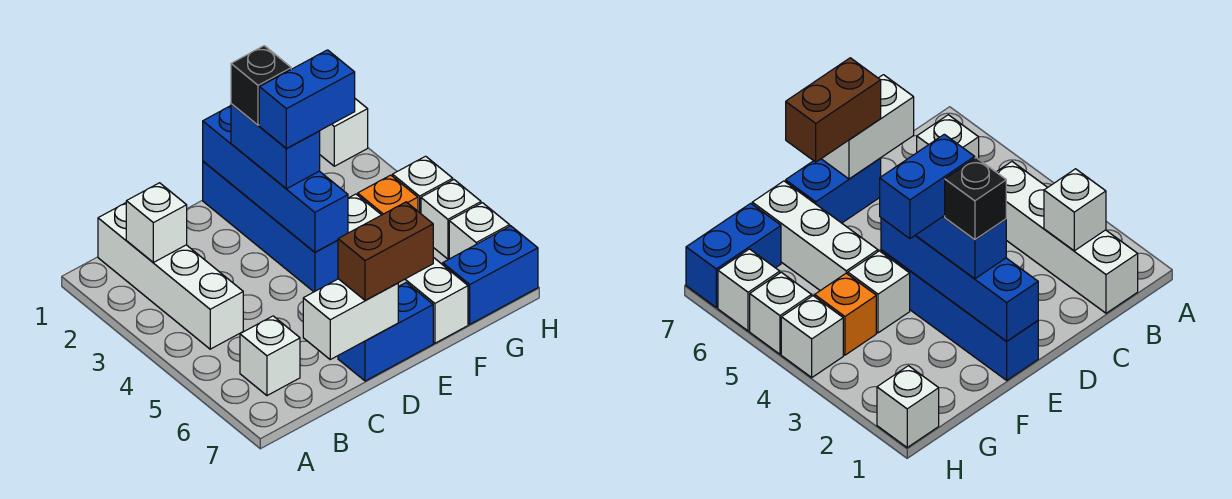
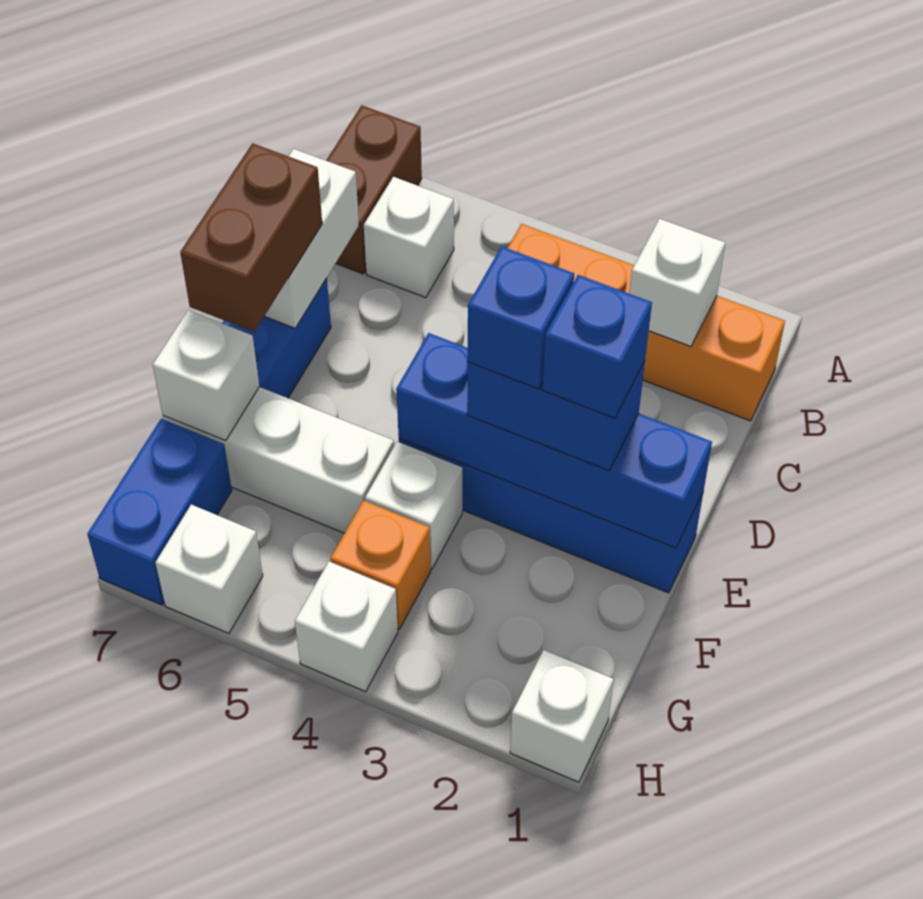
none -> brown brick A7:B7 level 1
white brick B1:B4 level 1 -> orange brick B1:B4 level 1
black brick E2 level 4 -> blue brick E2 level 4
blue brick E3:F3 level 4 -> blue brick E3 level 4
white brick H5 level 1 -> white brick F7 level 2

